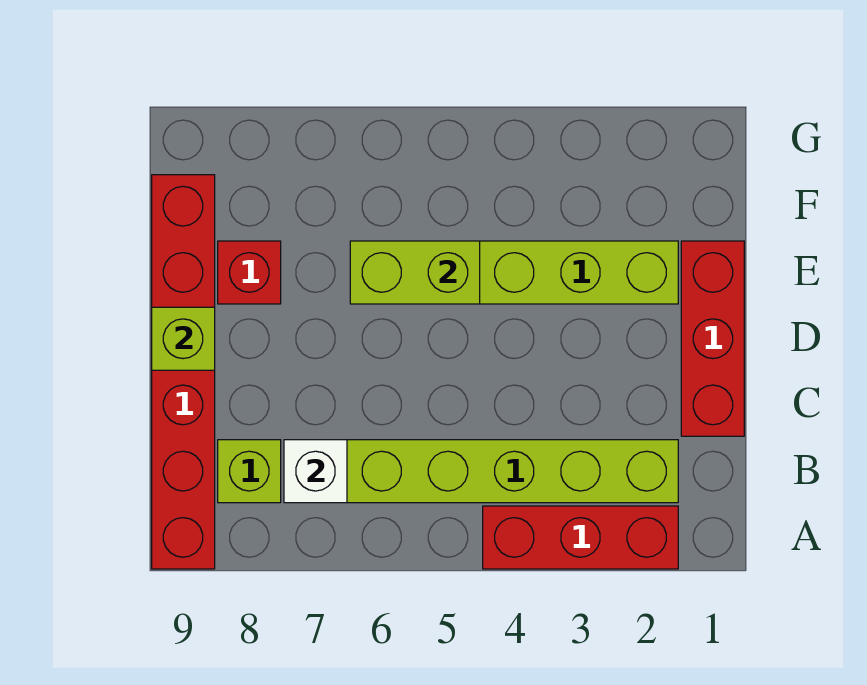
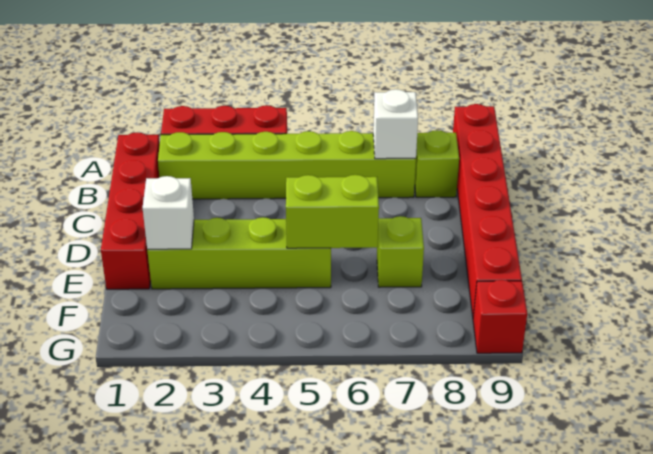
red brick C1:E1 level 1 -> red brick B1:E1 level 1
lime brick D9 level 2 -> lime brick E7 level 1
none -> white brick E2 level 2
red brick E8 level 1 -> red brick G9 level 1

